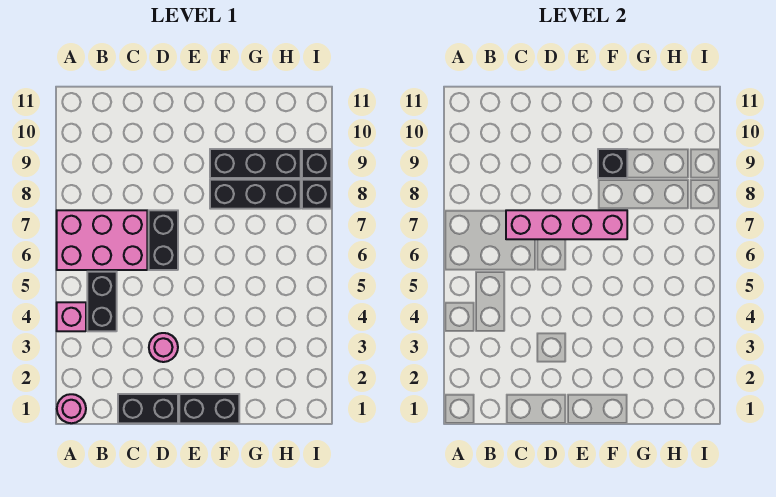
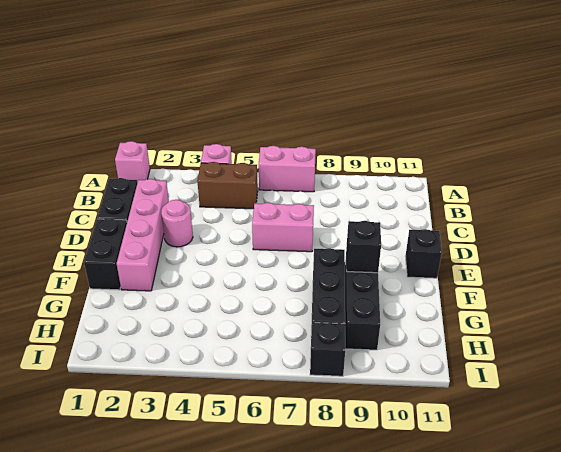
pink round brick A1 level 1 -> pink brick A1 level 1
pink brick A6:C7 level 1 -> pink brick A6:A7 level 1
black brick B4:B5 level 1 -> brown brick B4:B5 level 1
pink brick C7:F7 level 2 -> pink brick C2:F2 level 1
black brick D6:D7 level 1 -> pink brick D6:D7 level 1
black brick I9 level 1 -> black brick E11 level 1

